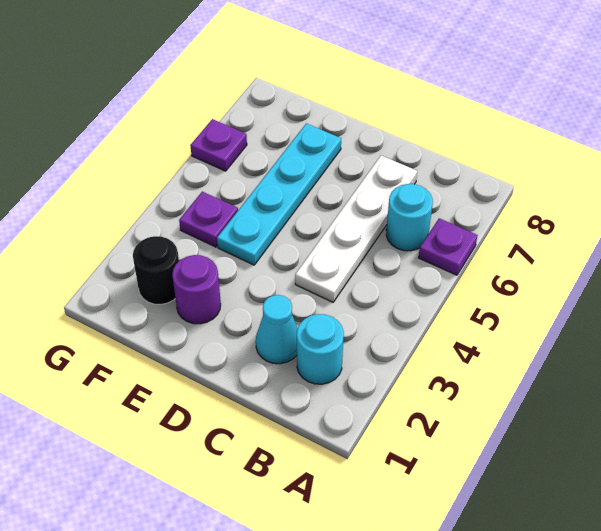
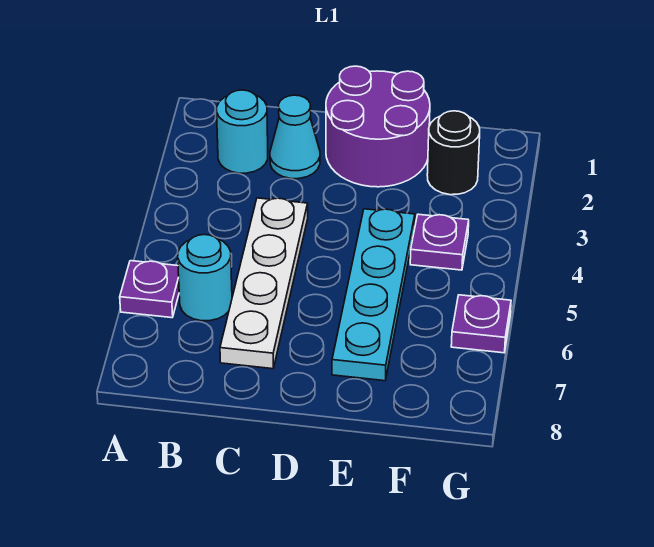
purple round brick E2 level 1 -> purple round brick D1:E2 level 1

